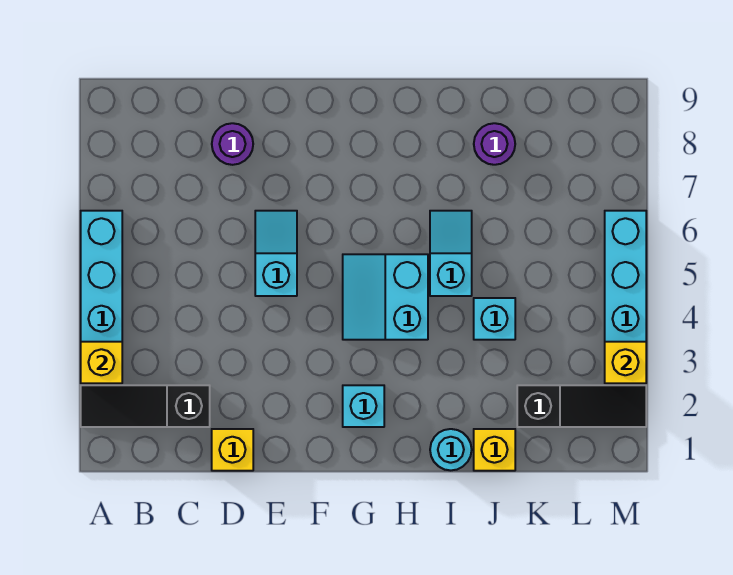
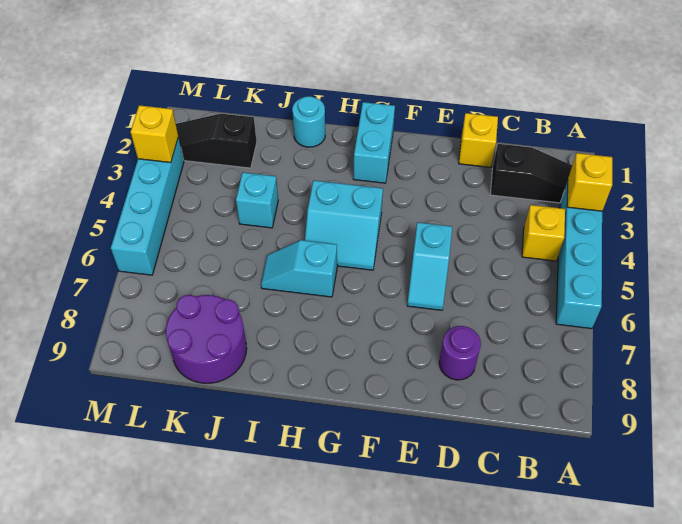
cyan brick G2 level 1 -> cyan brick G1:G2 level 1
cyan slope G4:H5 level 1 top H -> cyan slope G4:H5 level 1 top 4
cyan slope I5:I6 level 1 top 5 -> cyan slope H6:I6 level 1 top H
yellow brick J1 level 1 -> yellow brick B4 level 1
purple round brick J8 level 1 -> purple round brick J8:K9 level 1

